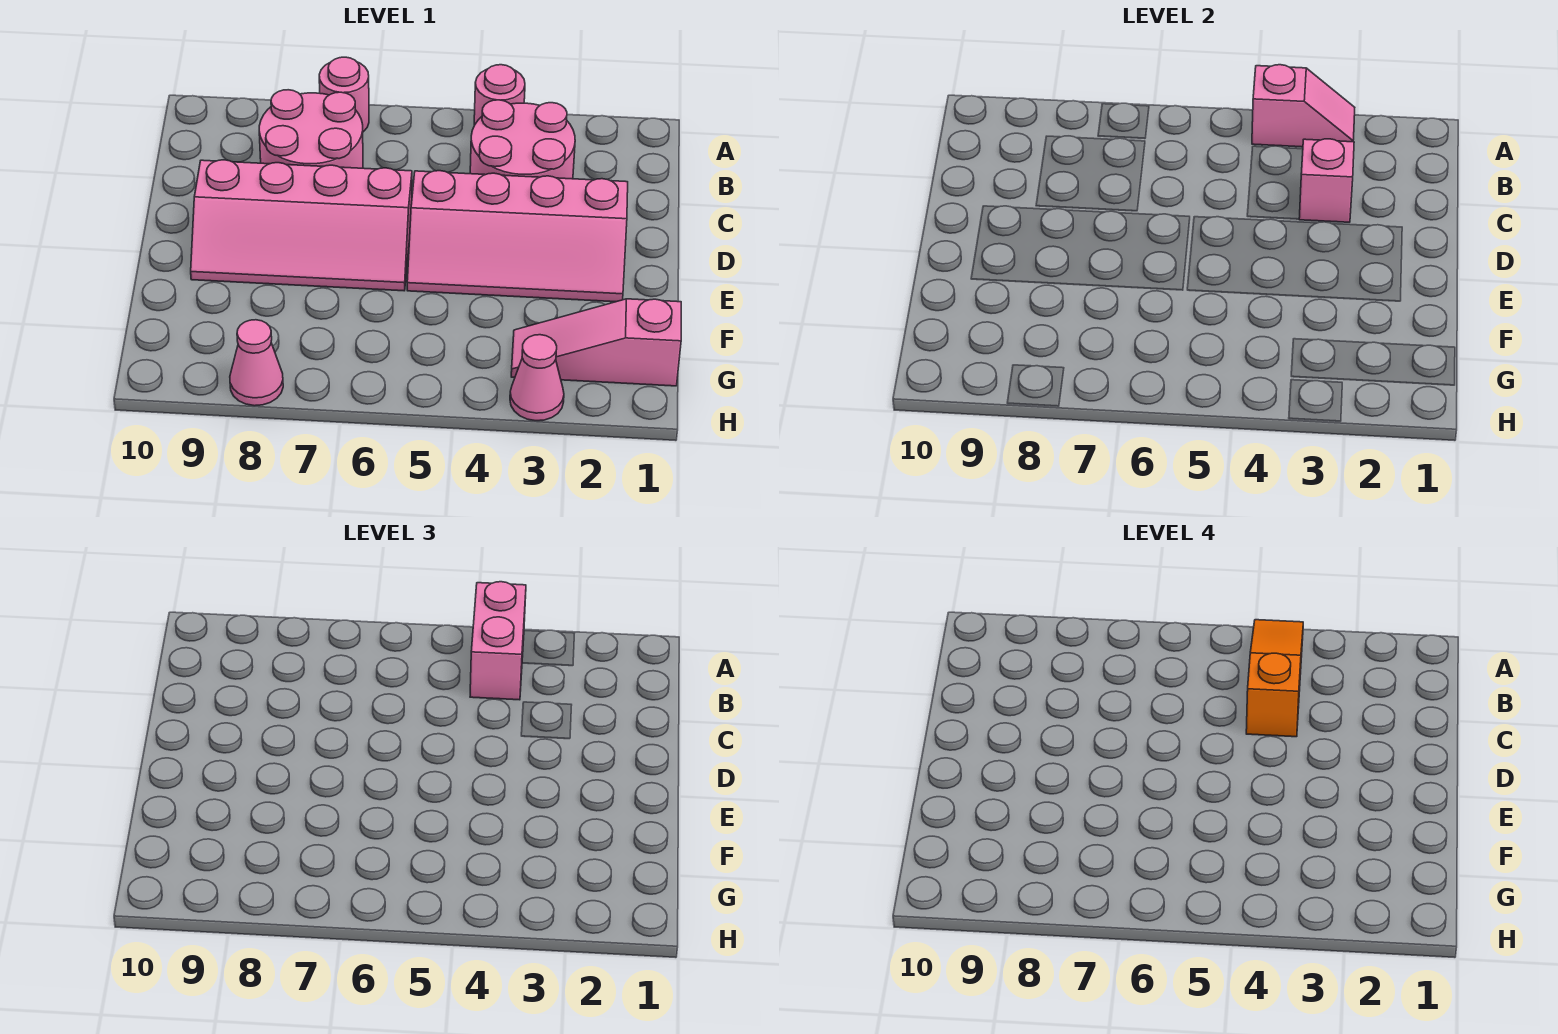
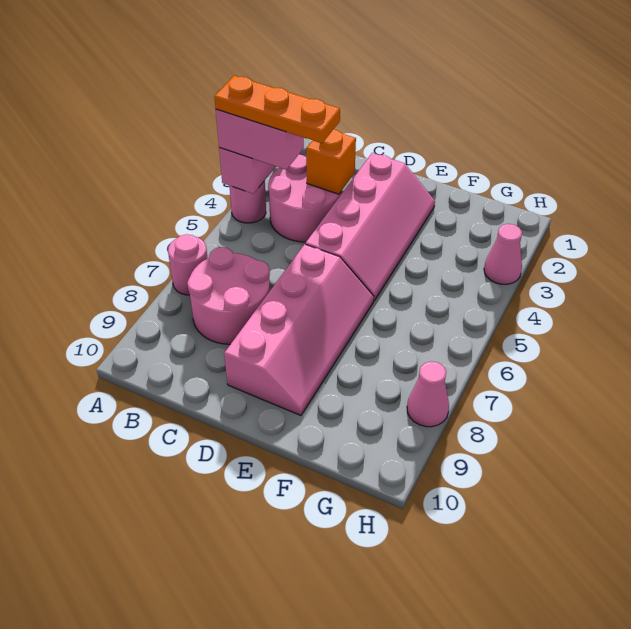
orange slope A4:C4 level 4 top C -> orange plate A4:C4 level 4
pink brick C3 level 2 -> orange brick C3 level 2
pink slope G1:G3 level 1 top 1 -> none

